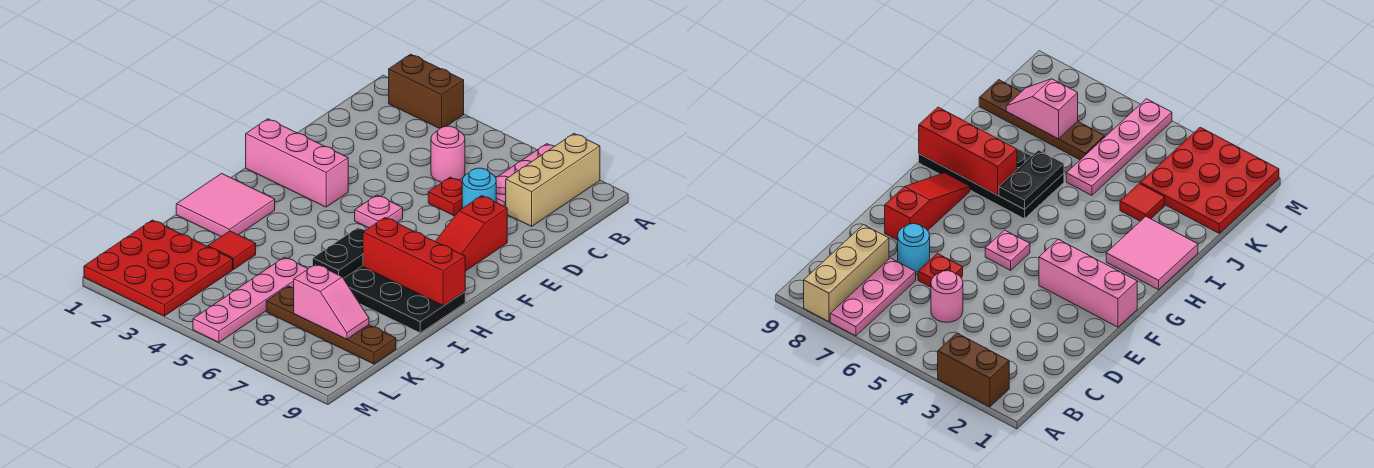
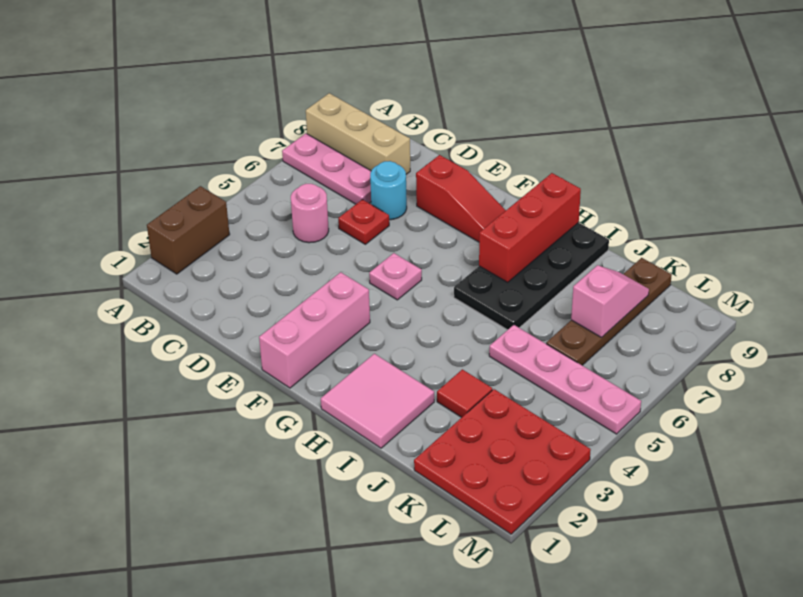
black plate H6:I6 level 2 -> none

